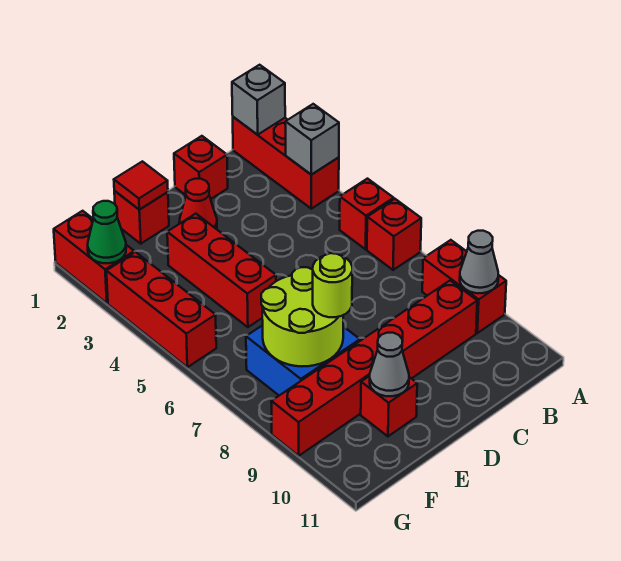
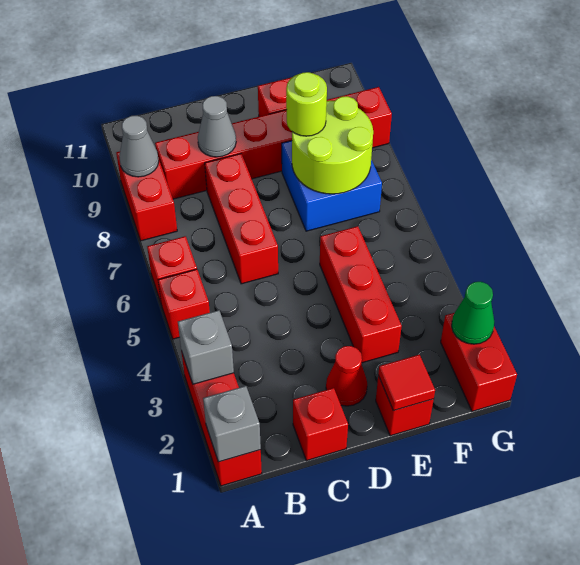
grey cone E10 level 2 -> grey cone C9 level 2
red brick G3:G5 level 1 -> red brick C6:C8 level 1

